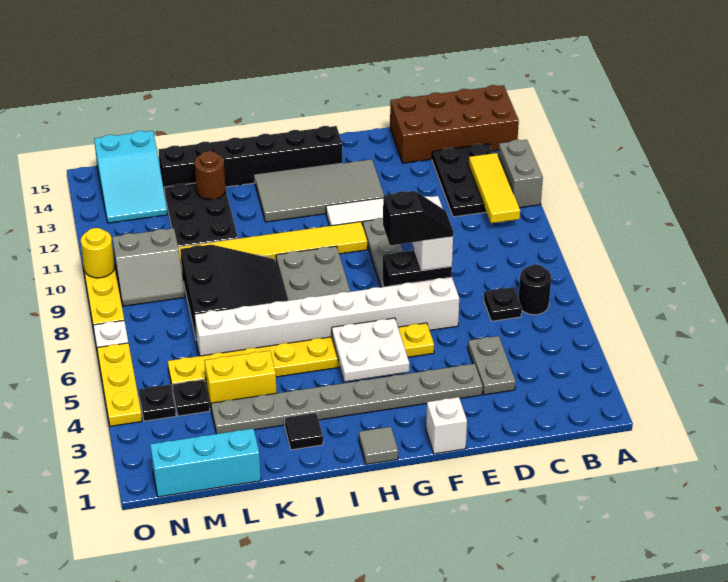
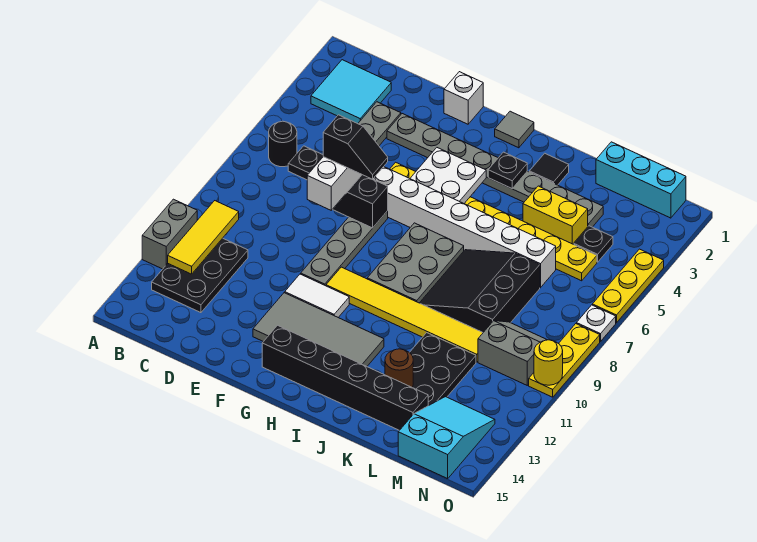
brown brick A14:D15 level 1 -> none
none -> cyan tile B2:C3 level 1
black slope E7:F7 level 4 top F -> black slope E7:F7 level 4 top E
black plate N4 level 1 -> black plate I3 level 2

